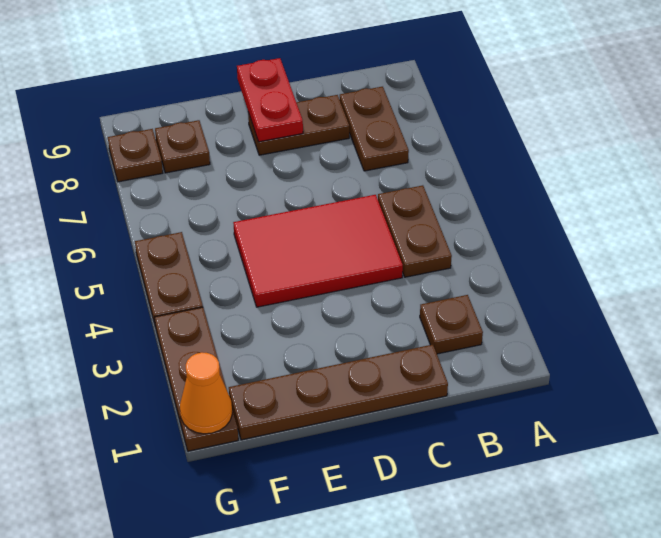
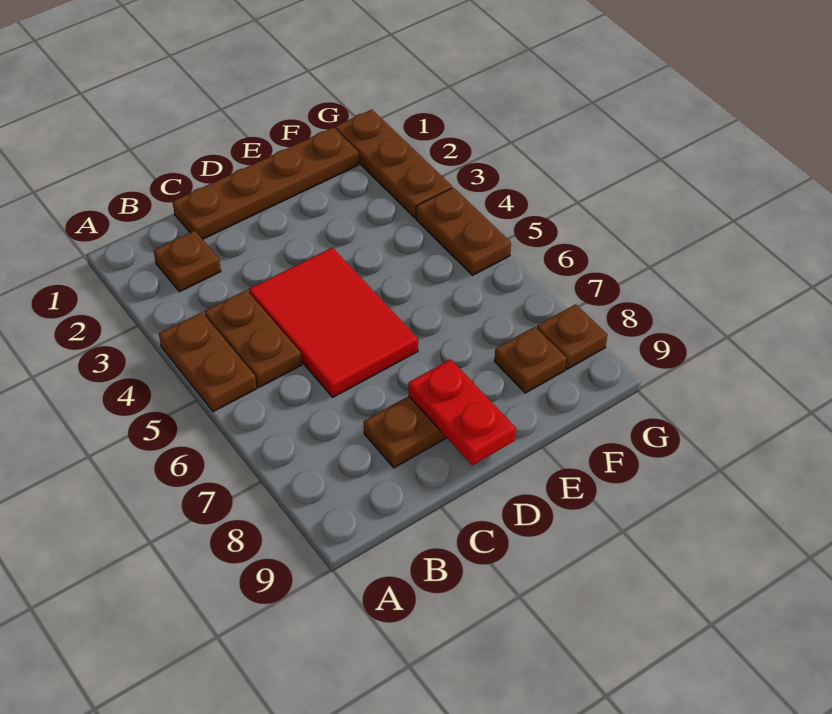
brown plate B7:B8 level 1 -> brown plate A4:A5 level 1
red tile C4:E5 level 1 -> red tile C4:D6 level 1
orange cone G1 level 2 -> none

